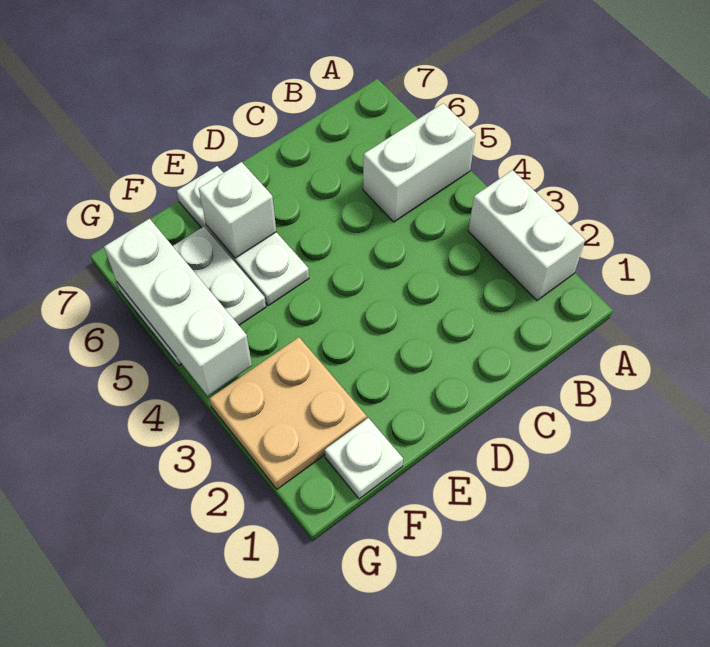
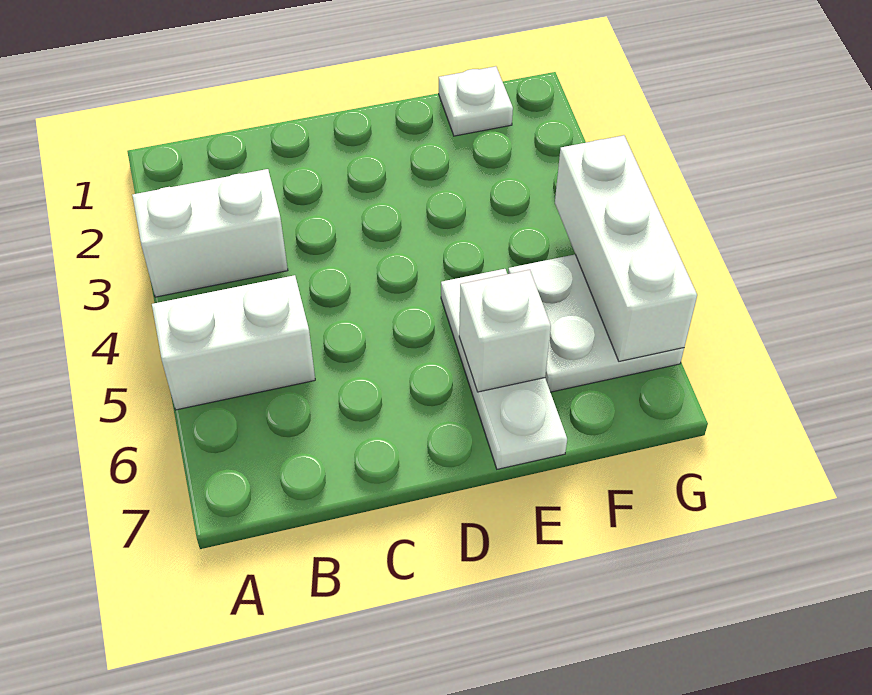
white brick A2:A3 level 1 -> white brick A3:B3 level 1
tan plate F2:G3 level 1 -> none

